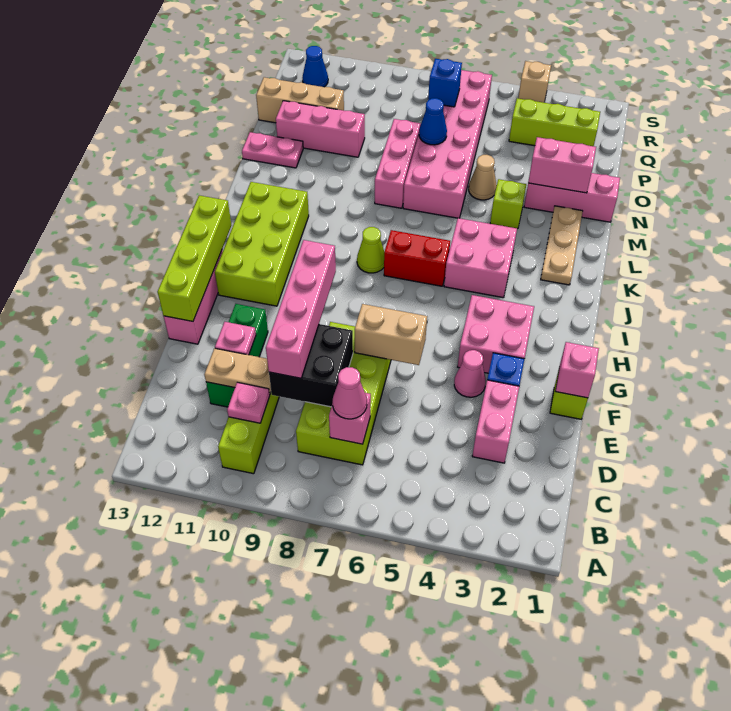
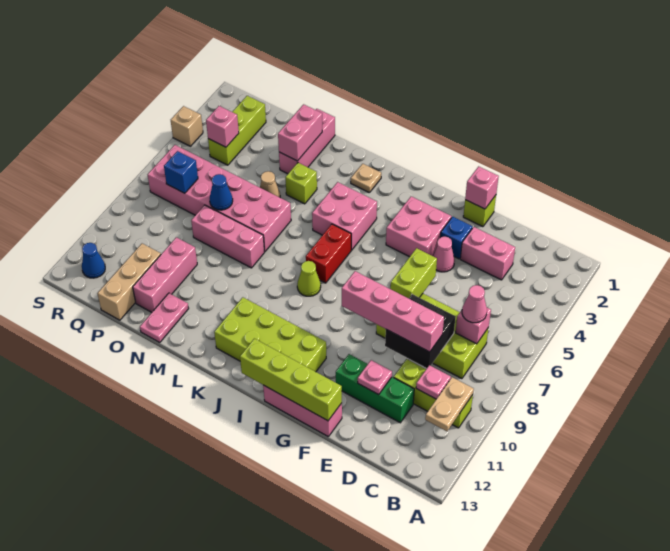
tan plate D10:D11 level 2 -> tan plate B10:B11 level 2
tan brick F6:F7 level 2 -> lime brick F6:F7 level 2
tan plate K2:M2 level 1 -> tan plate K2 level 1
none -> pink brick Q4 level 2

